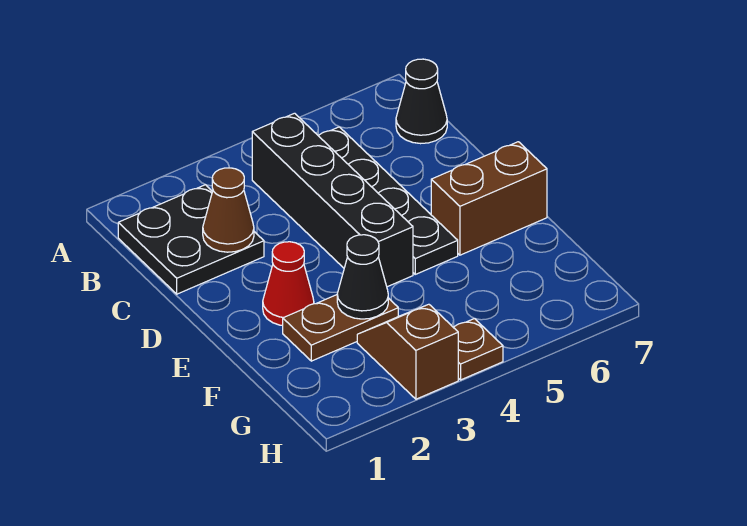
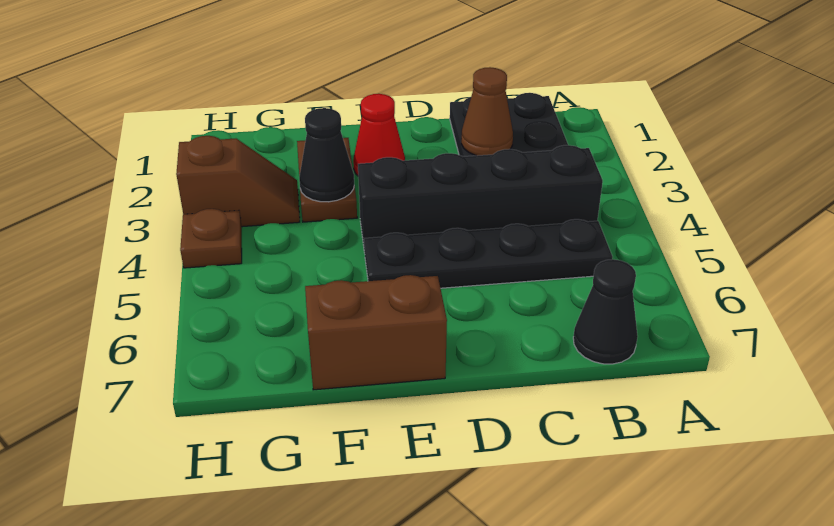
brown brick E6:E7 level 1 -> brown brick E7:F7 level 1

